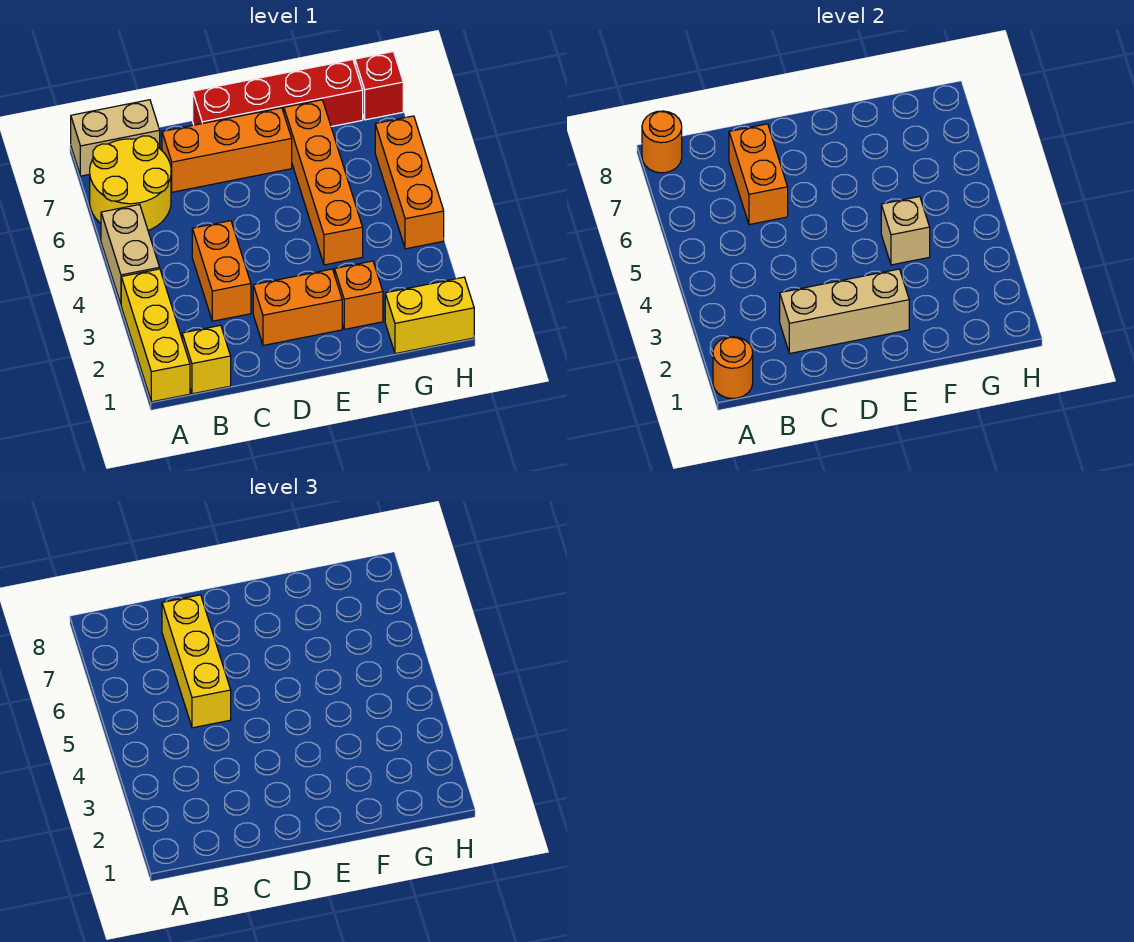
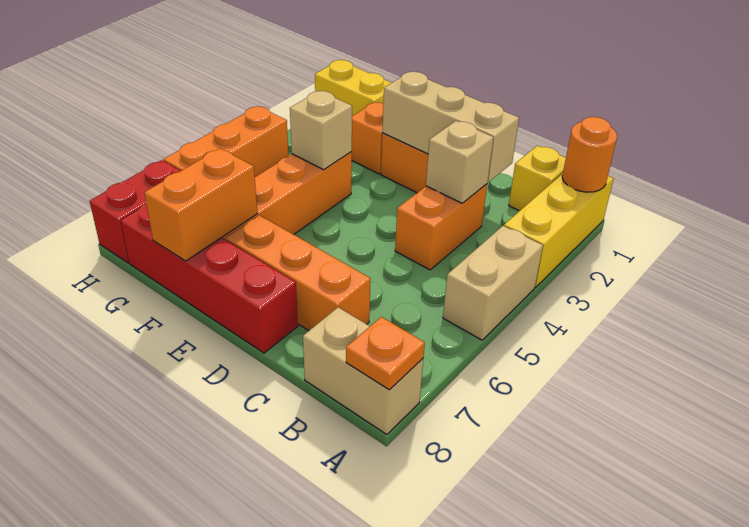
yellow round brick A6:B7 level 1 -> none
orange round brick A8 level 2 -> orange plate A8 level 2
none -> tan brick C3 level 2
yellow brick C5:C7 level 3 -> none
orange brick C6:C7 level 2 -> orange brick F7:F8 level 2
red brick H8 level 1 -> red brick H7:H8 level 1

